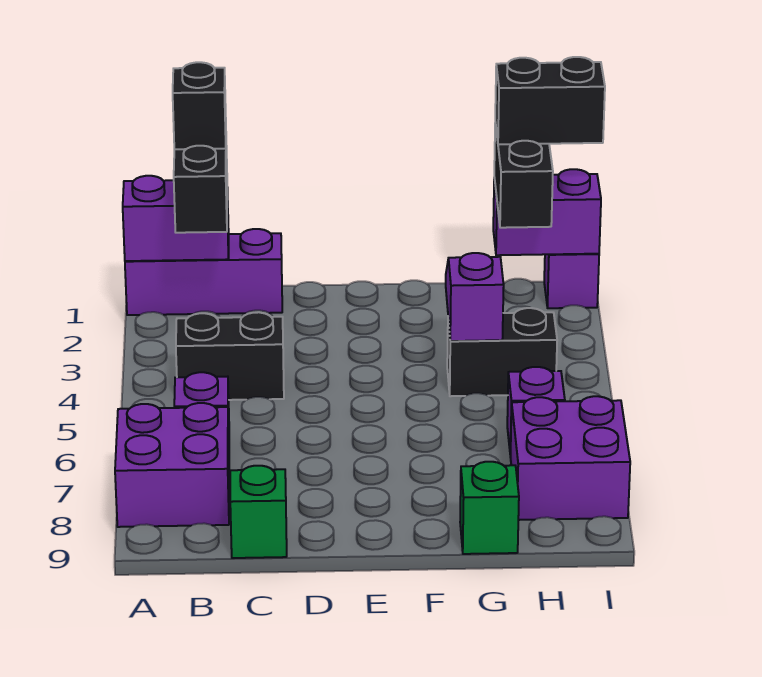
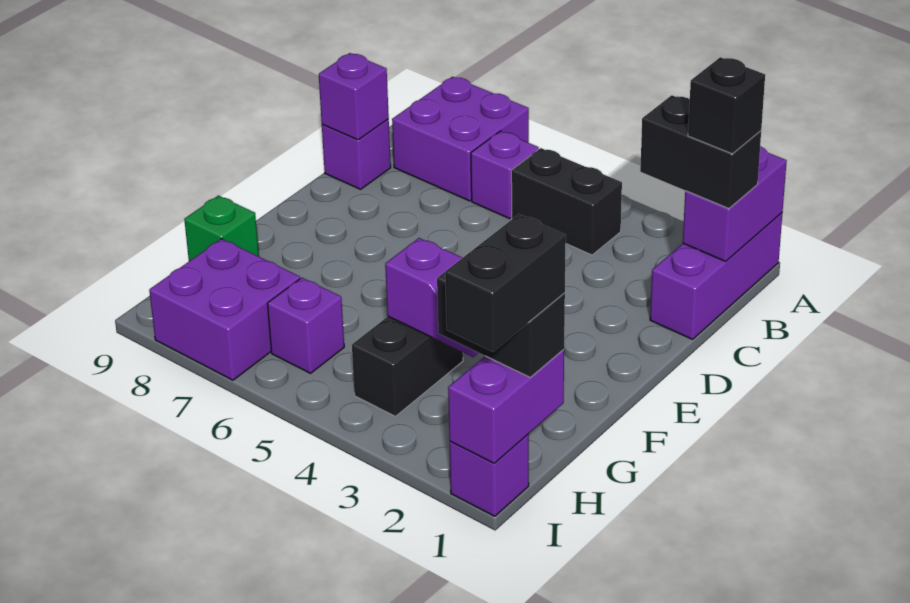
black brick B4:C4 level 1 -> black brick B4:B5 level 1
green brick C9 level 1 -> purple brick C9 level 1
none -> purple brick C9 level 2

